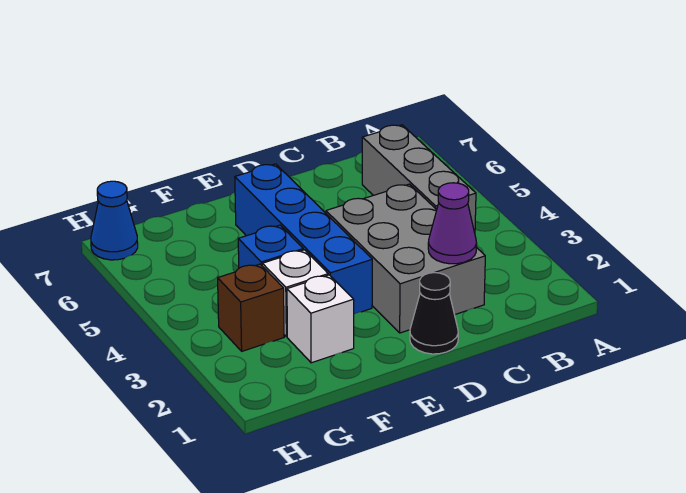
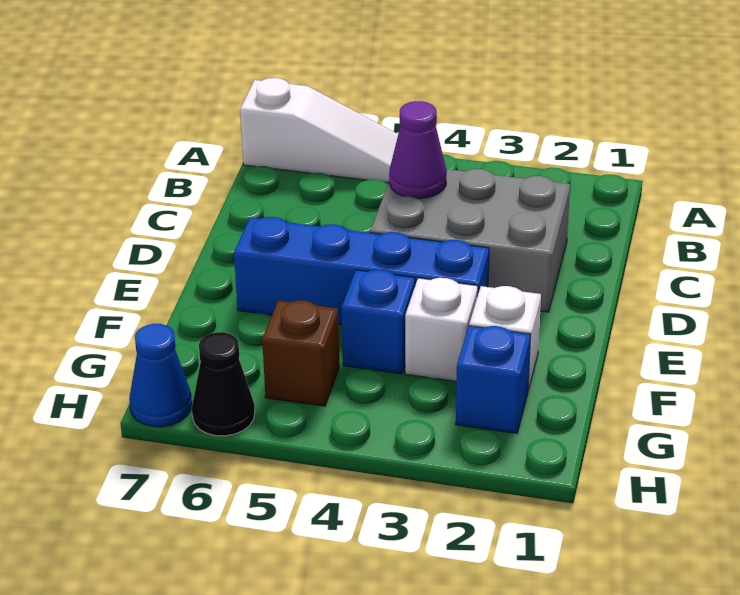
none -> white slope A5:A7 level 1 top 7
grey brick B4:B6 level 1 -> none
purple cone C2 level 2 -> purple cone C4 level 2
black cone D1 level 1 -> black cone H6 level 1
none -> blue brick G2 level 1
brown brick G3 level 1 -> brown brick G5 level 1

